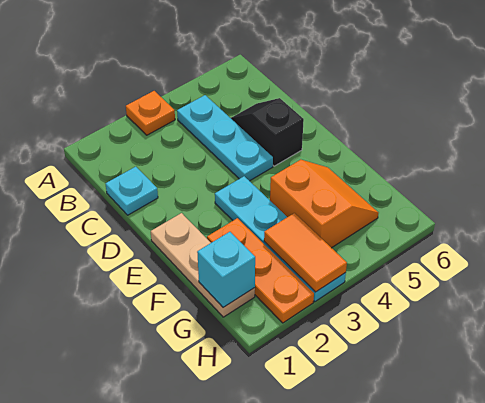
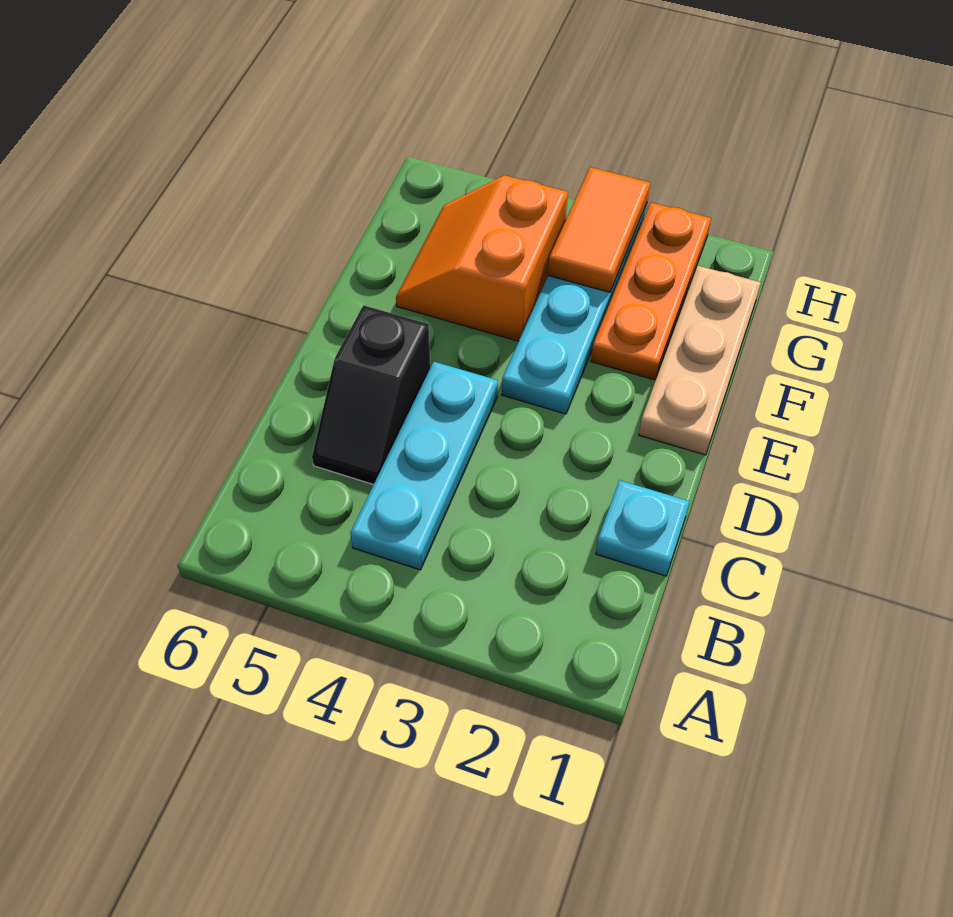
orange plate A3 level 1 -> none
cyan brick G1 level 2 -> none

